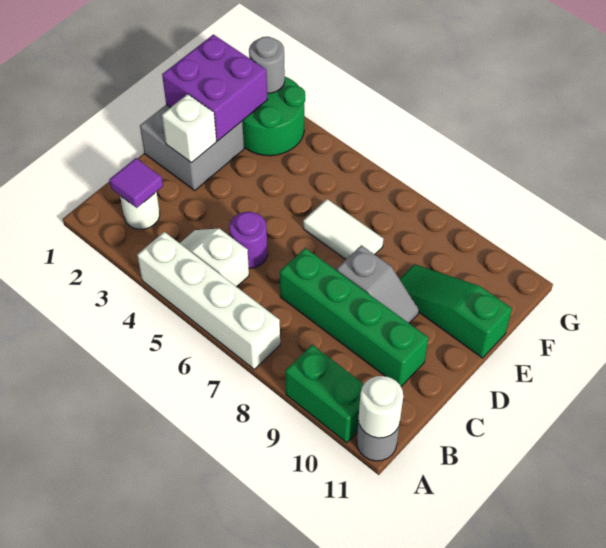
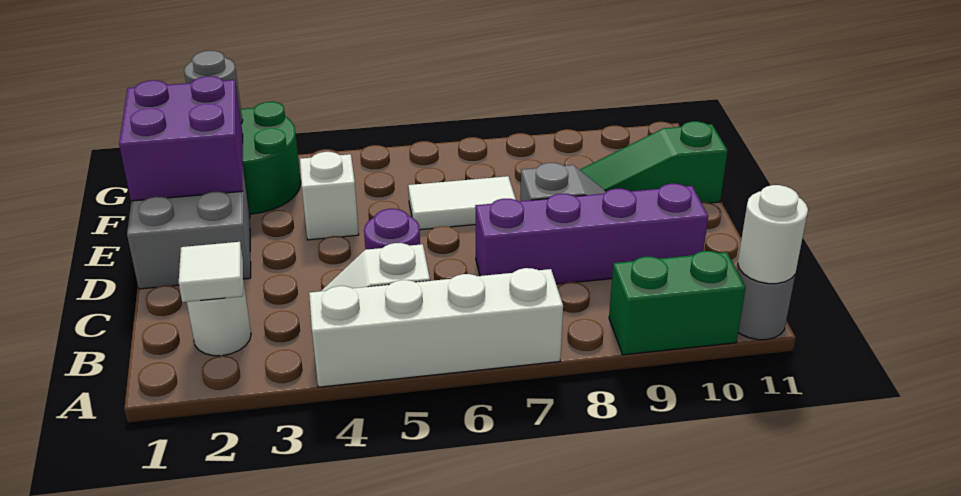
purple tile B2 level 2 -> white tile B2 level 2
green brick C7:C10 level 1 -> purple brick C7:C10 level 1
white brick D2 level 2 -> white brick E4 level 1

